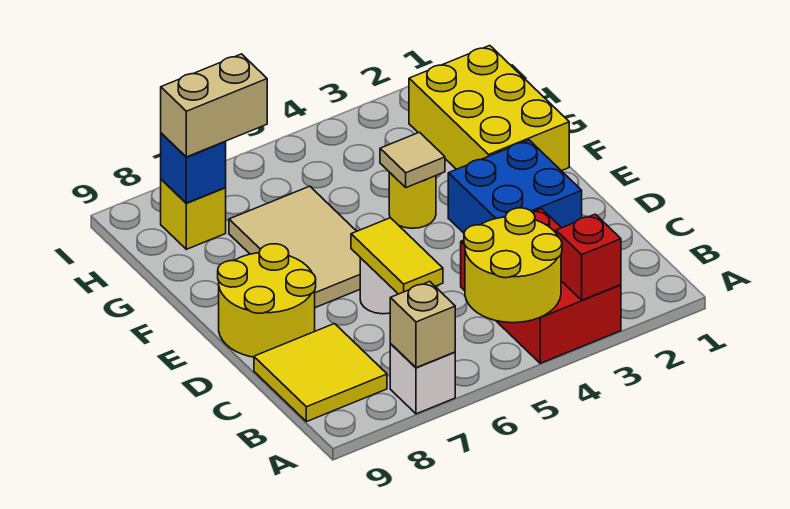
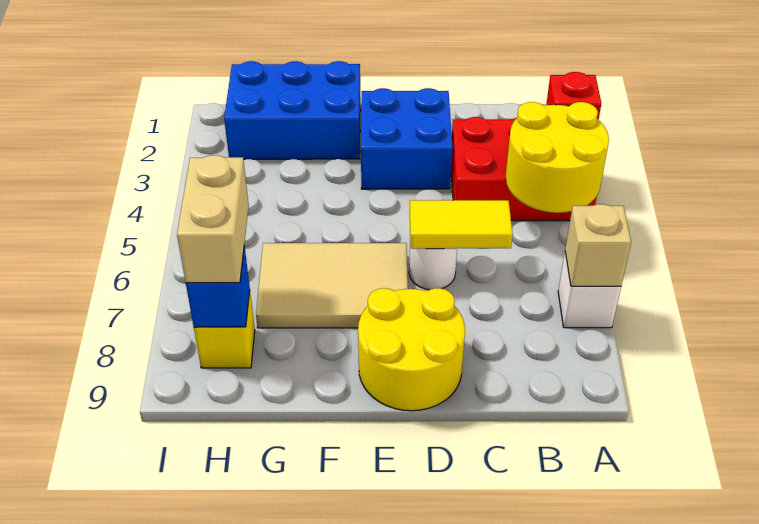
yellow tile B8:C9 level 1 -> none
yellow brick F1:H2 level 1 -> blue brick F1:H2 level 1
yellow round brick F4 level 1 -> none
tan tile F4 level 2 -> none

